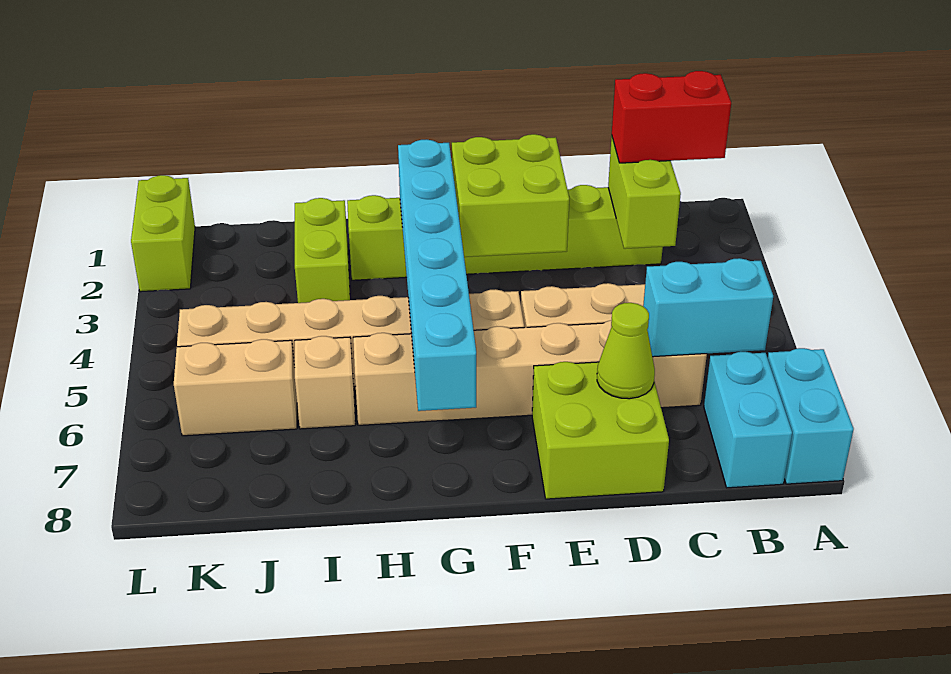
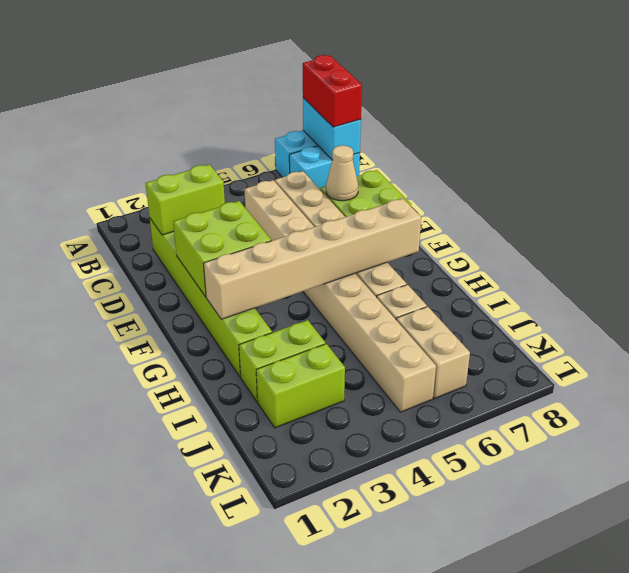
red brick B2:C2 level 3 -> red brick A8:B8 level 3
cyan brick B6:C6 level 2 -> cyan brick A8:B8 level 2
lime cone D7 level 2 -> tan cone D7 level 2
cyan brick G2:G7 level 2 -> tan brick G2:G7 level 2
lime brick L1:L2 level 1 -> lime brick J2:J3 level 1

